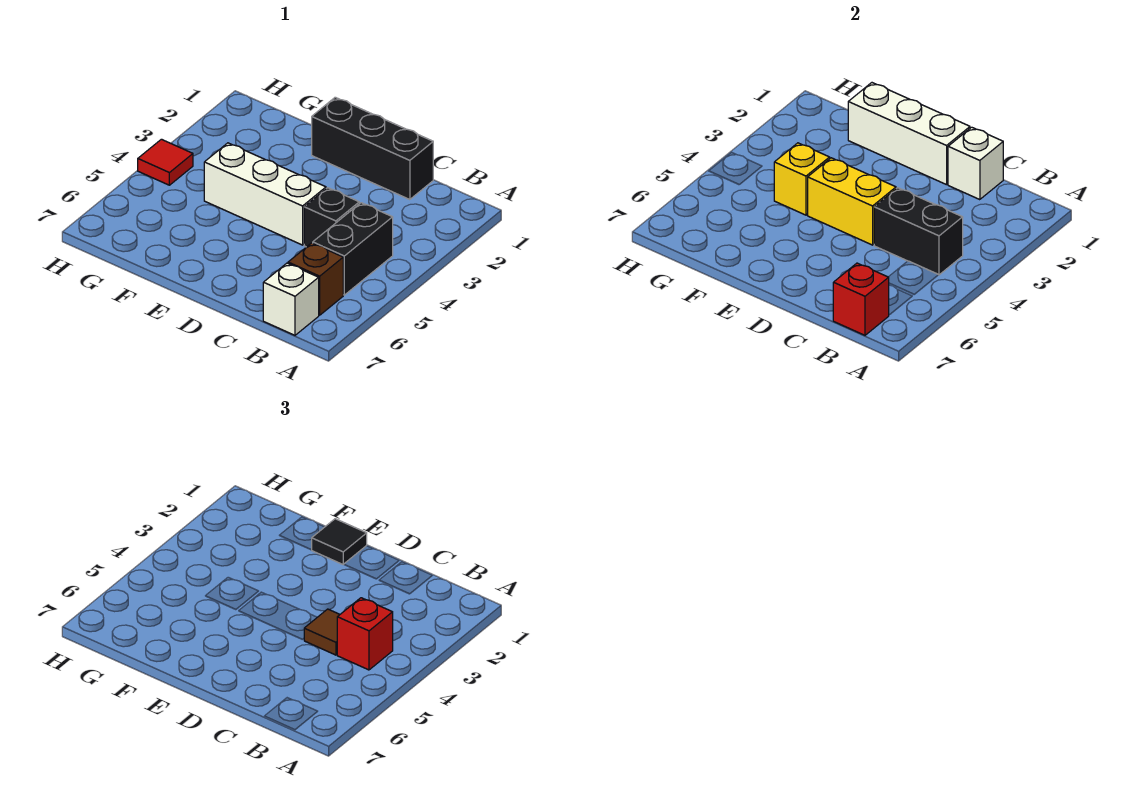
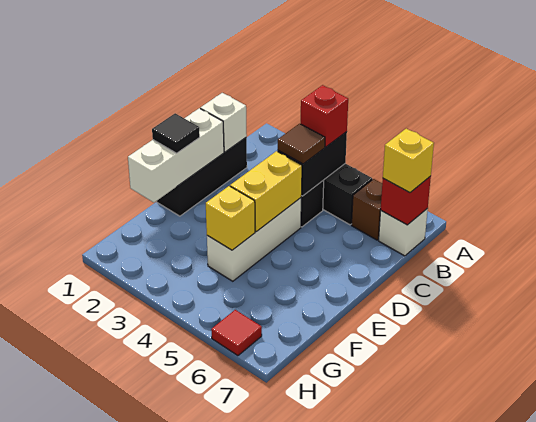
none -> yellow brick B7 level 3
red tile H4 level 1 -> red tile H6 level 1

